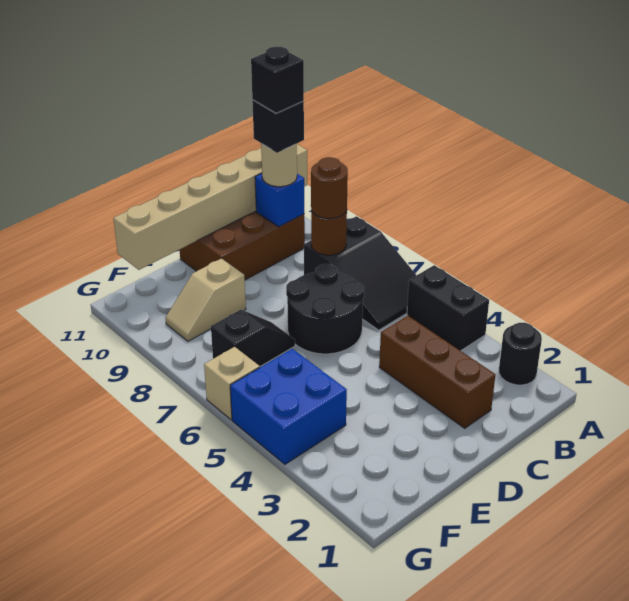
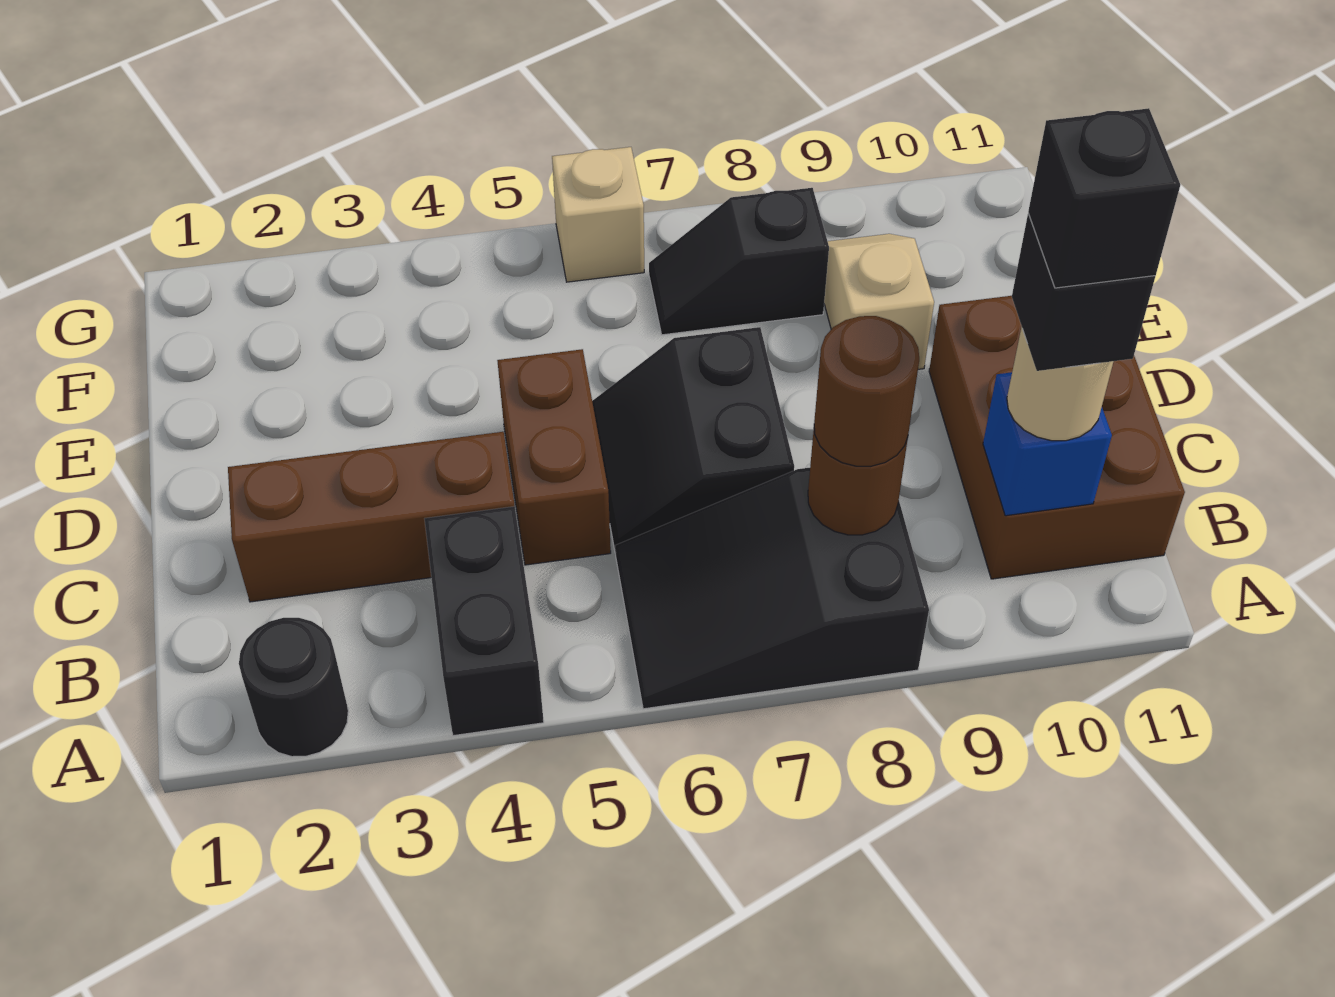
black brick A4:A5 level 1 -> black brick A4:B4 level 1
tan brick A11:F11 level 2 -> none
none -> brown brick C5:D5 level 1
black round brick C6:D7 level 1 -> black slope C6:D7 level 1 top 7
black slope E7:F7 level 1 top F -> black slope F7:F8 level 1 top 8
blue brick F4:G5 level 1 -> none

